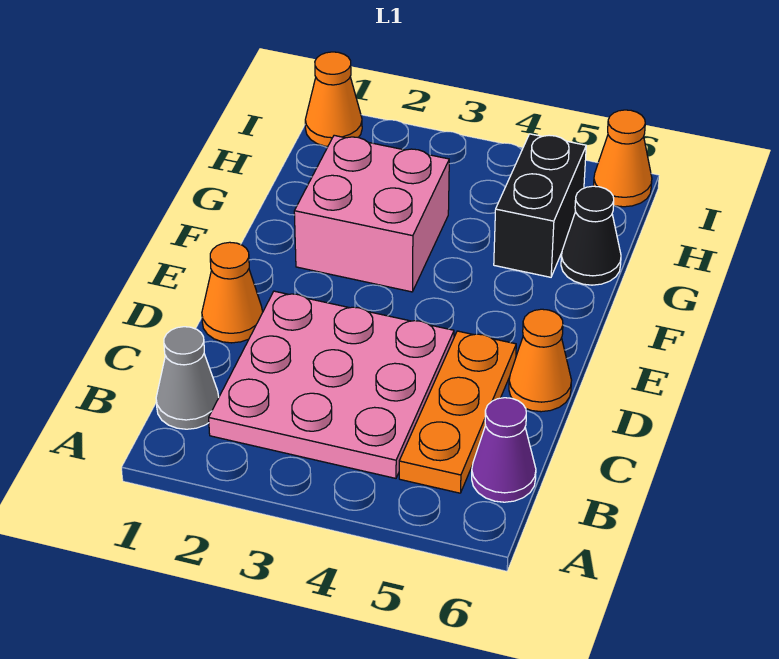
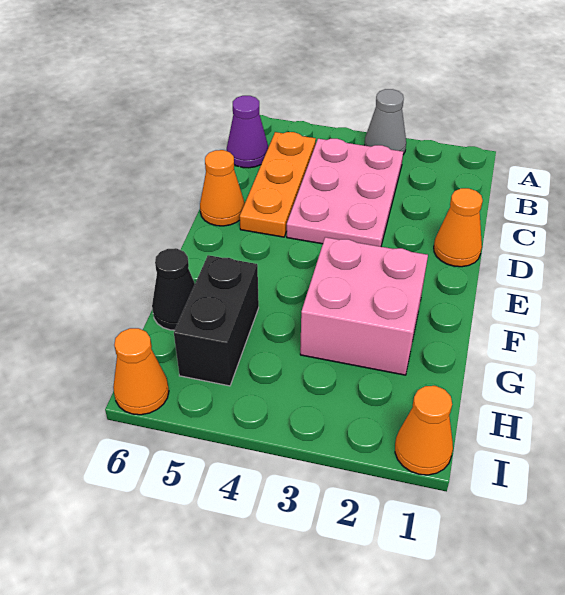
grey cone B1 level 1 -> grey cone A3 level 1
pink plate B2:D4 level 1 -> pink plate B3:D4 level 1

